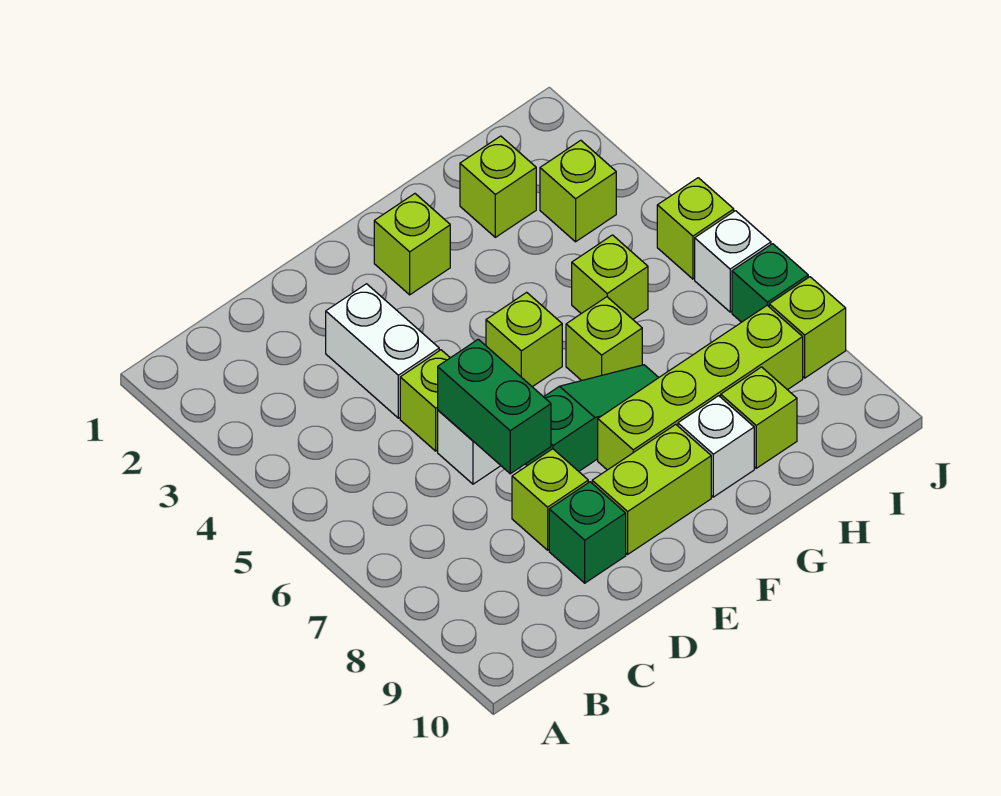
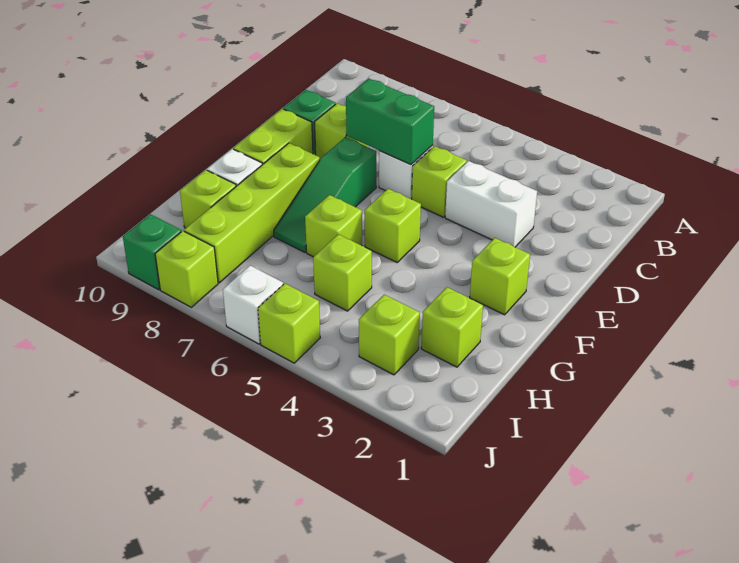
green brick J7 level 1 -> green brick J9 level 1

